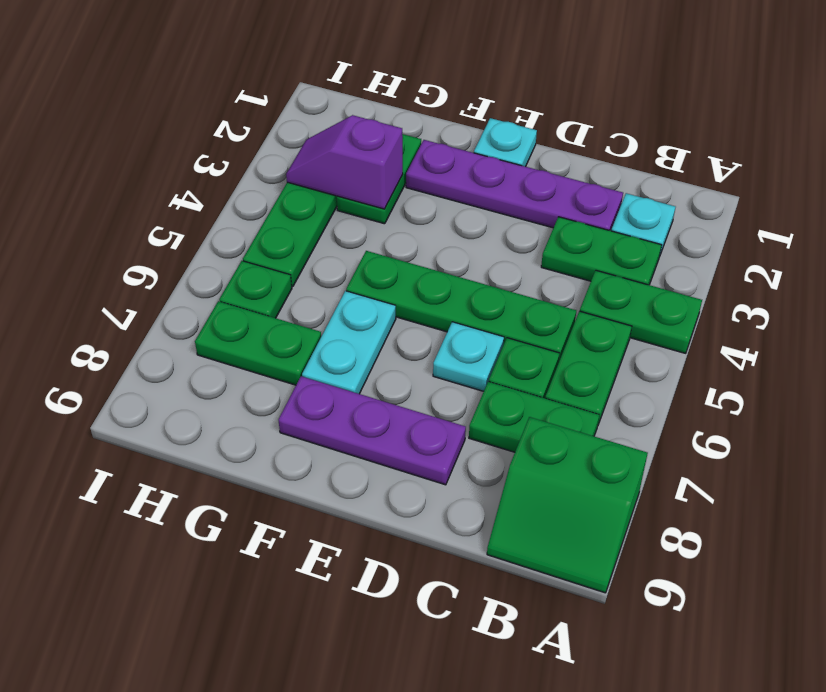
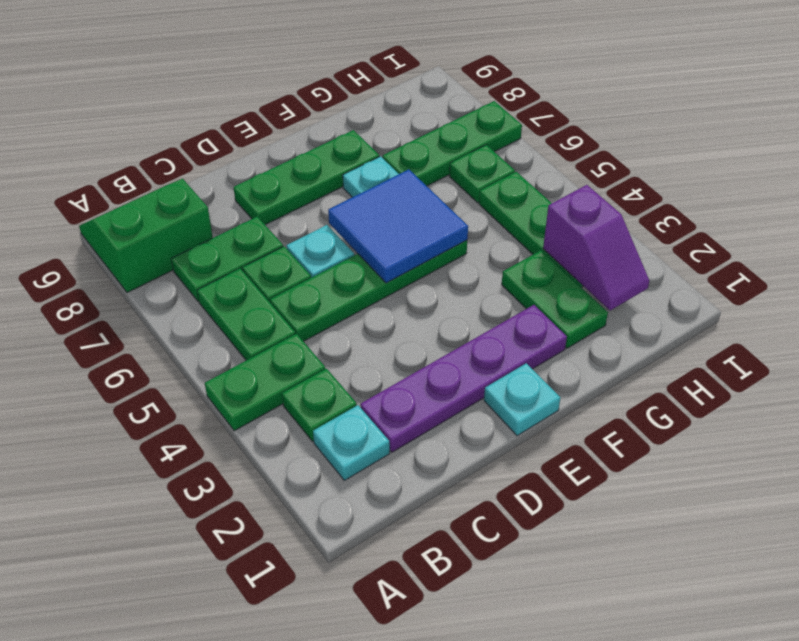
green plate B3:C3 level 1 -> green plate B3 level 1
purple plate D8:F8 level 1 -> green plate D8:F8 level 1
none -> blue tile E5:F6 level 2
purple slope G3:H3 level 2 top G -> purple slope H2:H3 level 2 top 3
green plate G7:H7 level 1 -> green plate G7:I7 level 1

